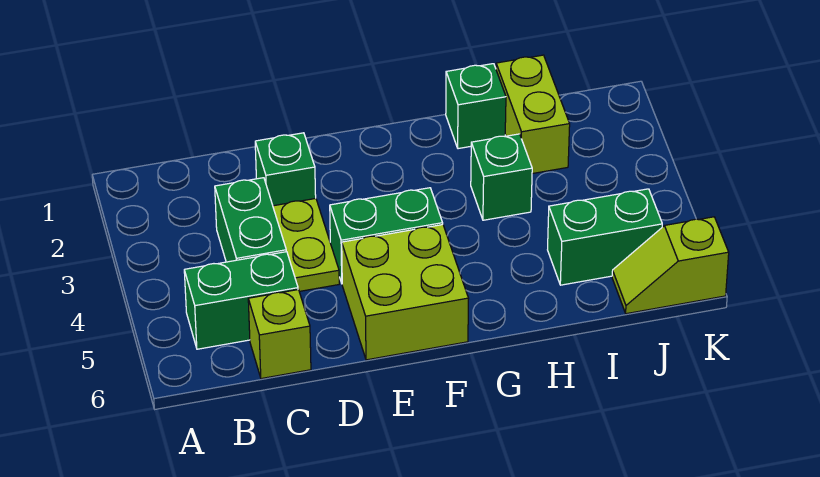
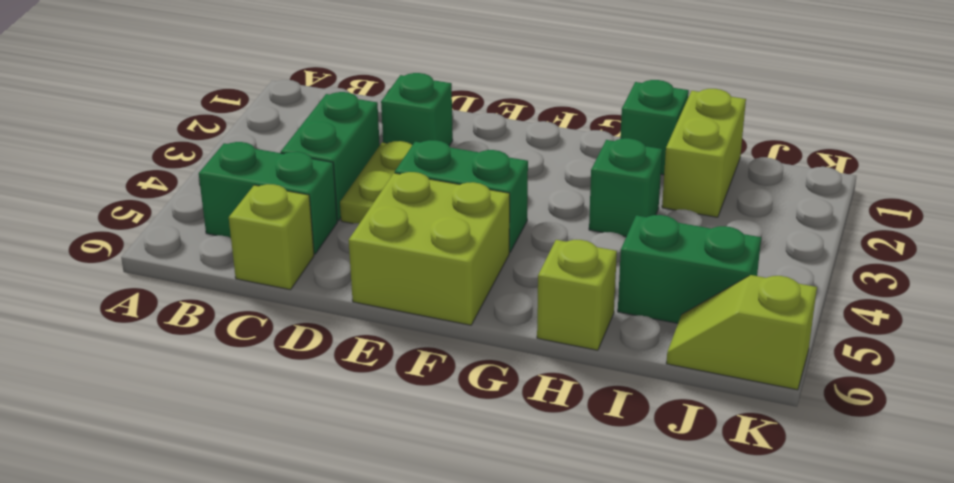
none -> lime brick H6 level 1

